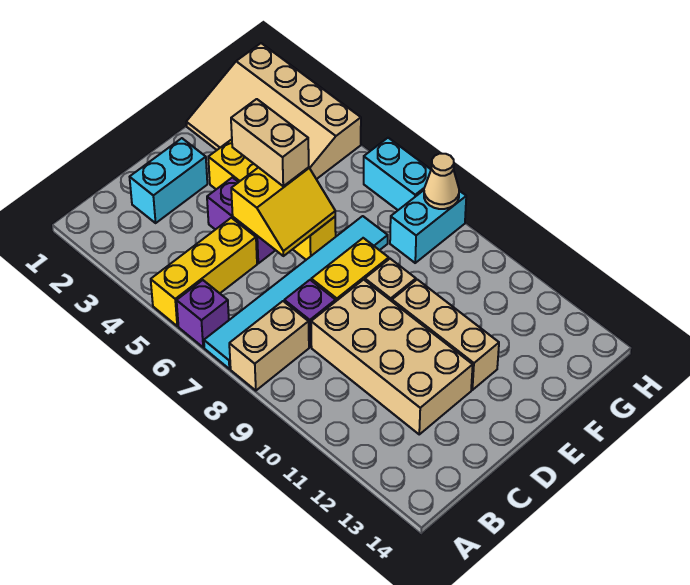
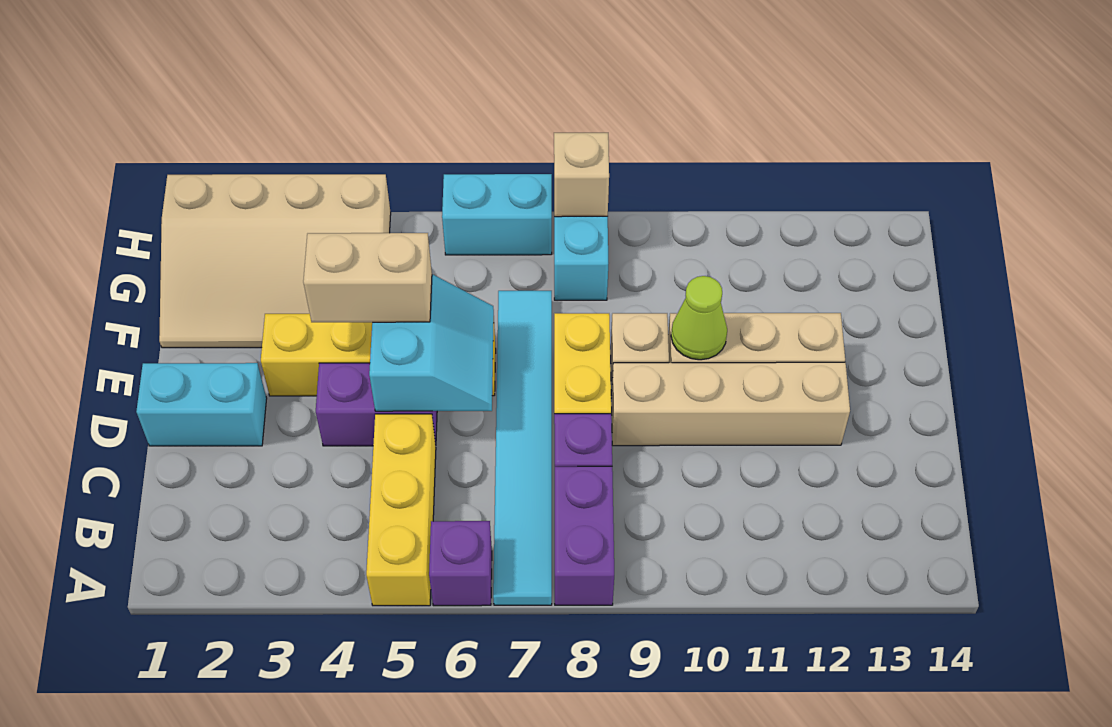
tan brick A8:B8 level 1 -> purple brick A8:B8 level 1
cyan brick C2:D2 level 1 -> cyan brick D1:D2 level 1
tan brick C9:D12 level 1 -> tan brick D9:D12 level 1
yellow slope D5:E6 level 2 top 5 -> cyan slope D5:E6 level 2 top 5
none -> lime cone E10 level 2
tan cone H8 level 2 -> tan brick H8 level 2

